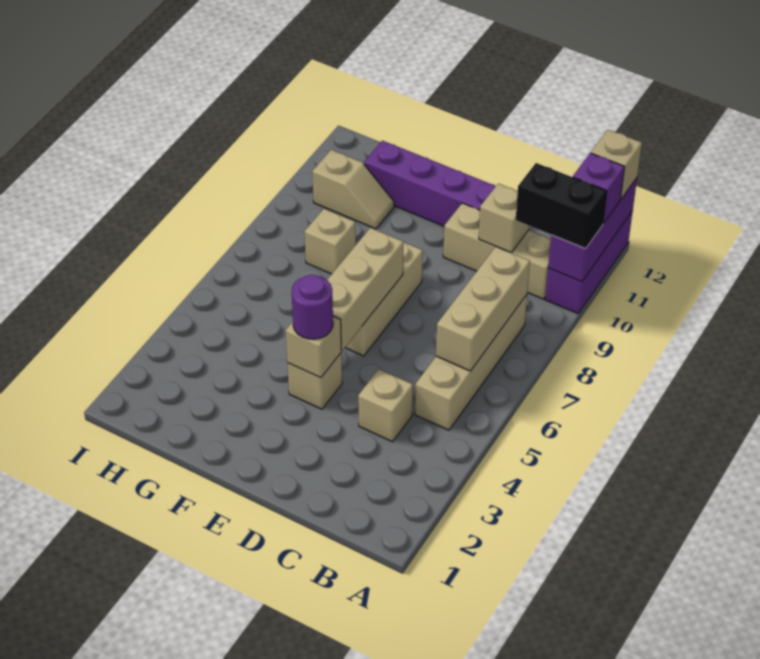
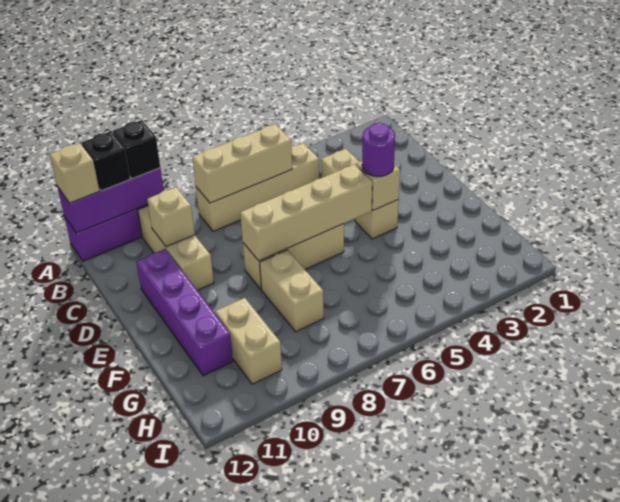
black brick A10:B10 level 3 -> black brick A10 level 3
purple brick A11 level 3 -> black brick A11 level 3
tan brick E5:E7 level 2 -> tan brick E5:E8 level 2
tan brick G8 level 1 -> tan brick F8:G8 level 1
tan slope G10:H10 level 1 top H -> tan brick G10:H10 level 1

